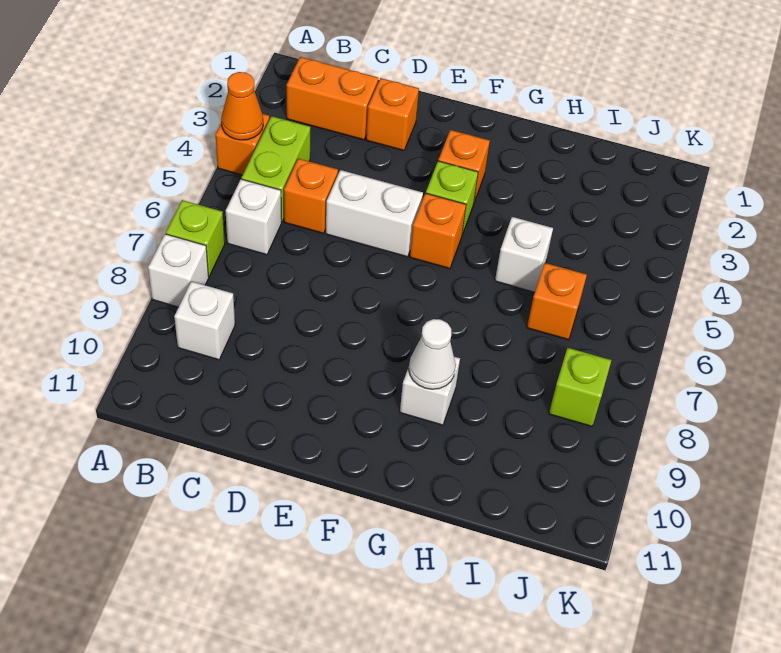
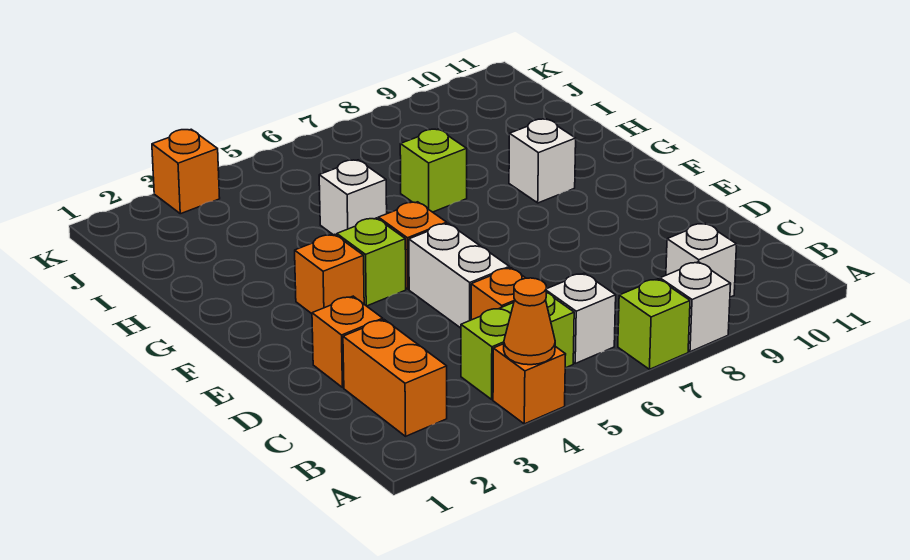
white cone G9 level 2 -> none
orange brick I6 level 1 -> orange brick K3 level 1
lime brick J8 level 1 -> lime brick H7 level 1

